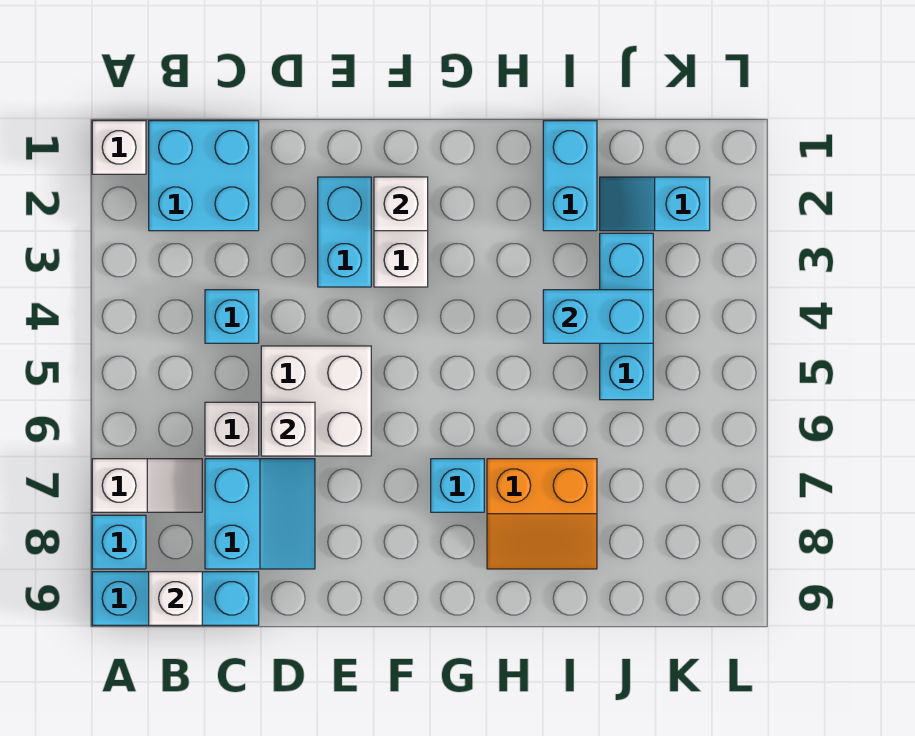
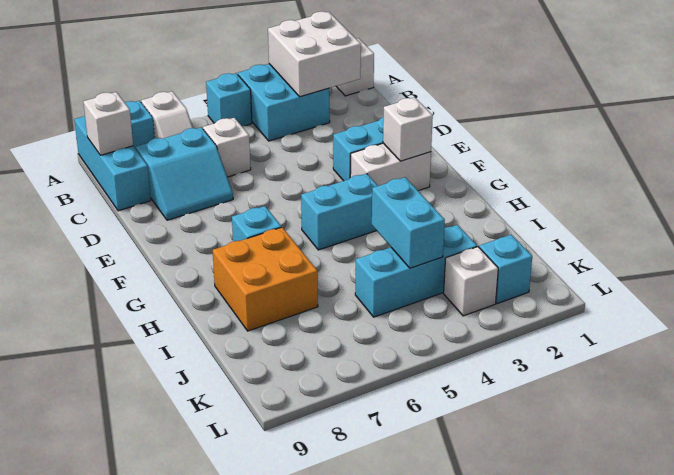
cyan brick B1:C2 level 1 -> cyan brick A3:B4 level 1
cyan brick C4 level 1 -> cyan brick A5 level 1
white brick D5:E6 level 1 -> white brick A2:B3 level 2
white brick D6 level 2 -> white brick K3 level 1
orange slope H7:I8 level 1 top 7 -> orange brick H7:I8 level 1
cyan brick I1:I2 level 1 -> cyan brick G4:G5 level 1

